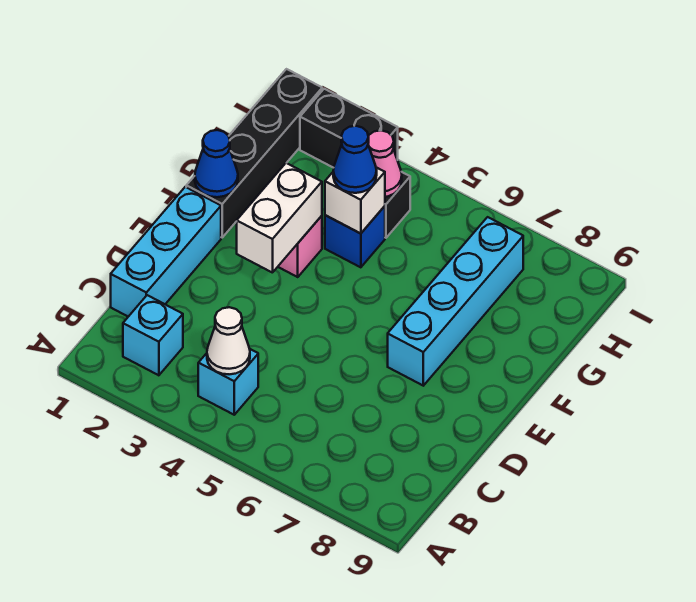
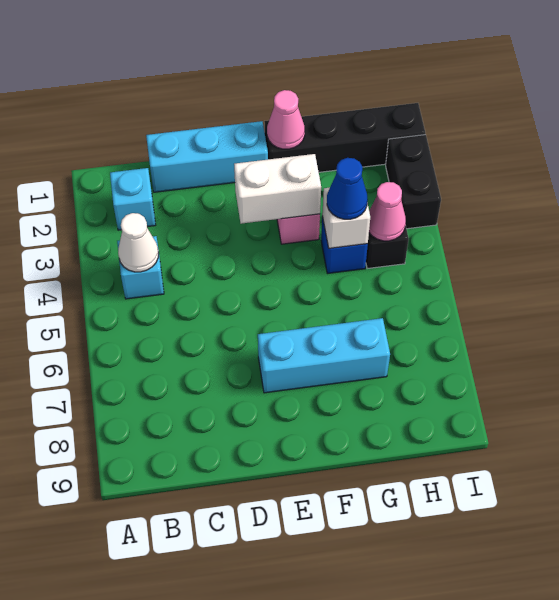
cyan brick E7:H7 level 1 -> cyan brick E7:G7 level 1
blue cone F1 level 2 -> pink cone F1 level 2

